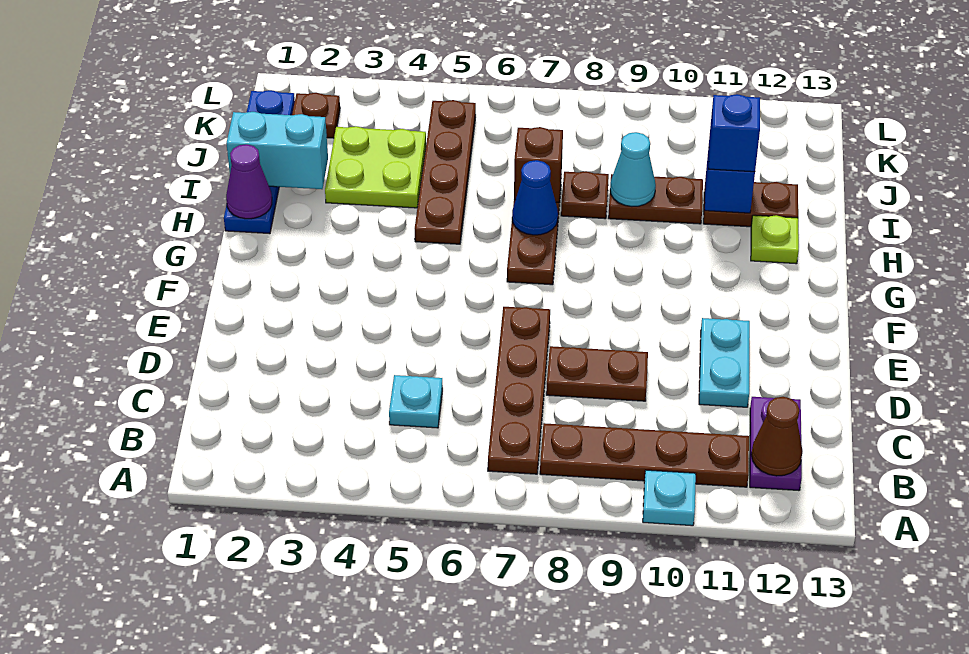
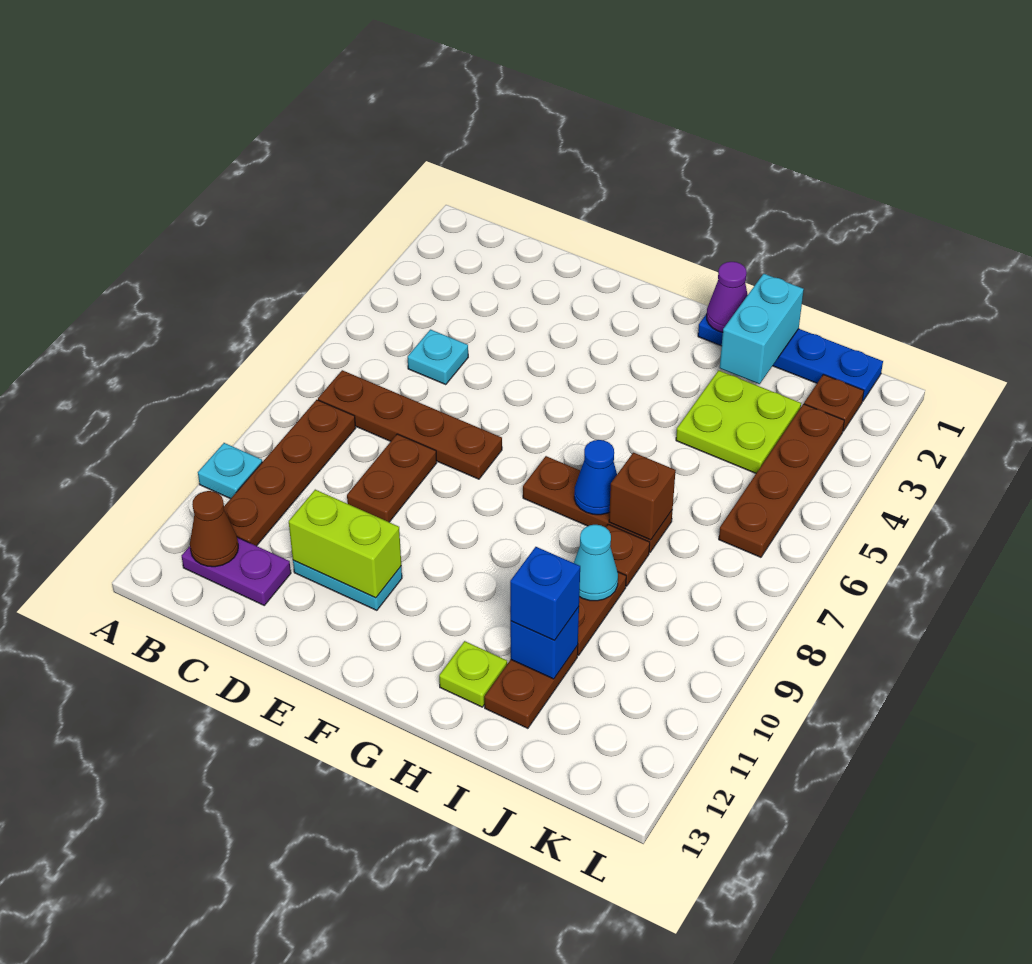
none -> lime brick D11:E11 level 2
brown plate H5:K5 level 1 -> brown plate K3:K6 level 1

